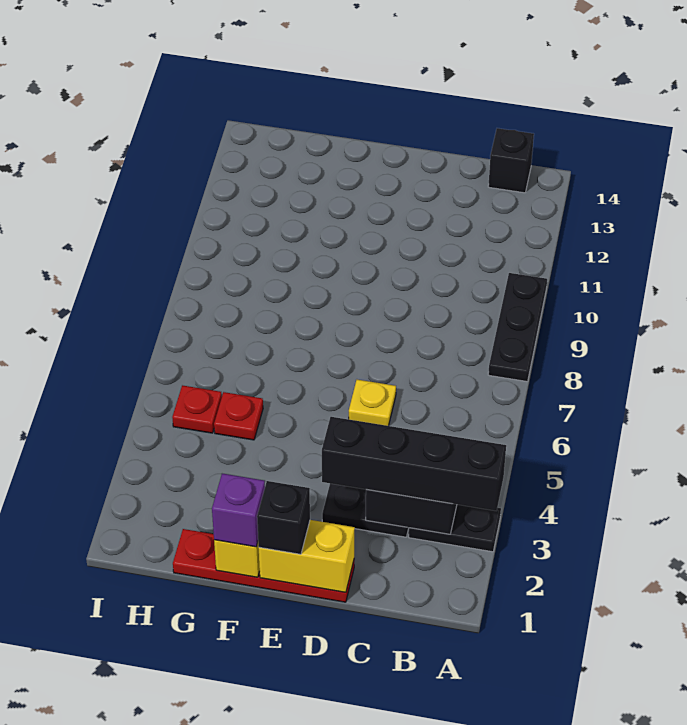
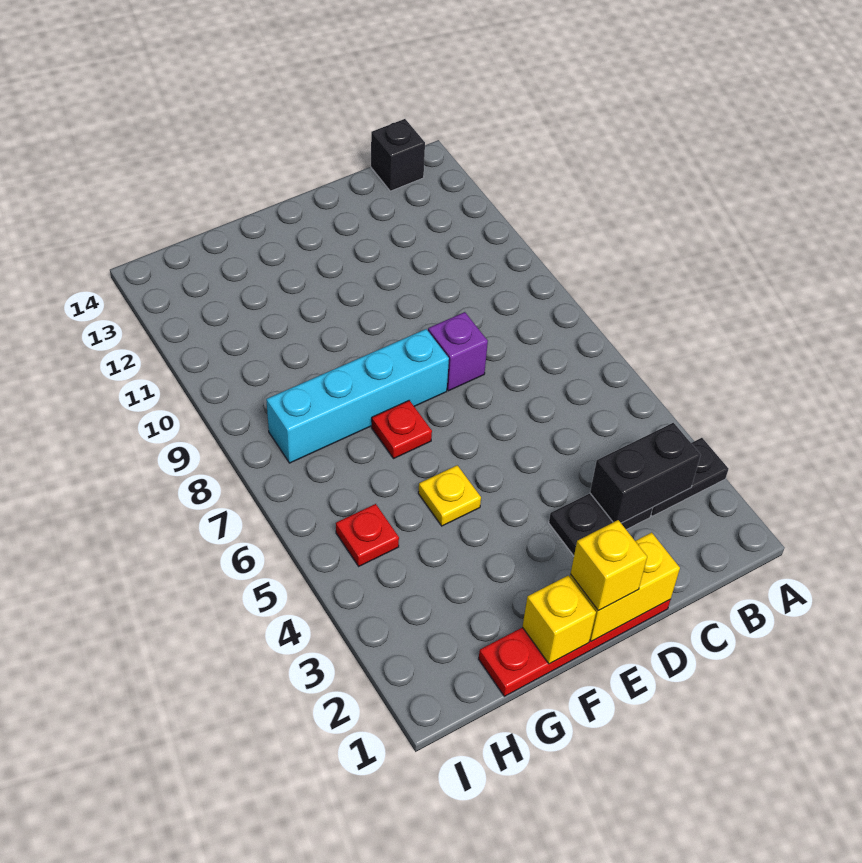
black brick A3:D3 level 3 -> none
black plate A8:A10 level 1 -> none
yellow plate D6 level 1 -> yellow plate F5 level 1
black brick E1 level 3 -> yellow brick E1 level 3
none -> cyan brick E8:H8 level 1
purple brick F1 level 3 -> purple brick D8 level 1
red plate G5 level 1 -> red plate F7 level 1

